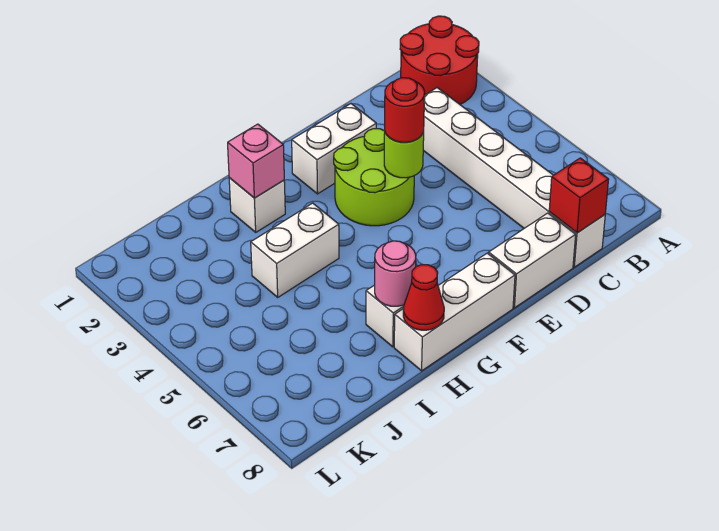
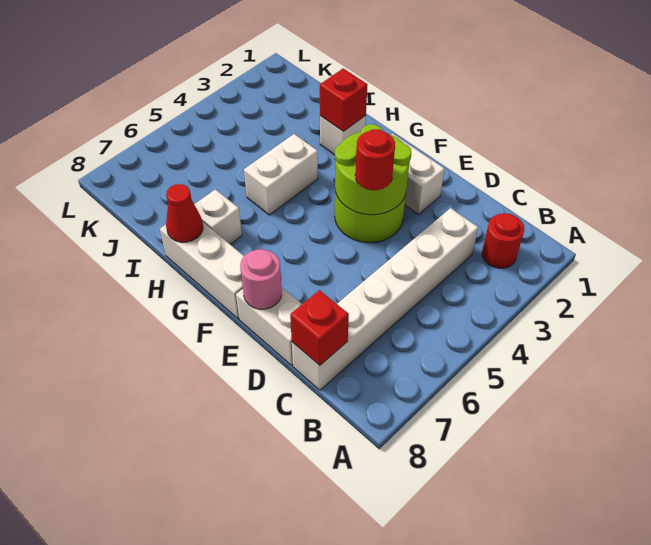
red round brick A1:B2 level 1 -> red round brick B2 level 1
lime round brick E4 level 2 -> lime round brick E3:F4 level 2
pink brick H2 level 2 -> red brick H2 level 2
white brick H4:I4 level 1 -> white brick H4:H5 level 1
pink round brick H7 level 2 -> pink round brick E8 level 2

